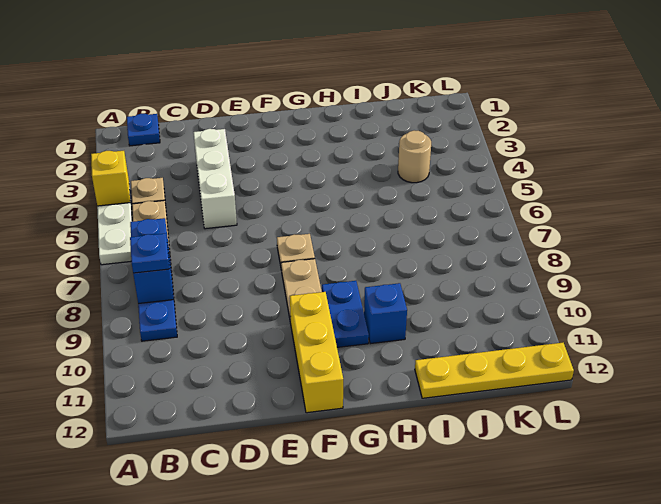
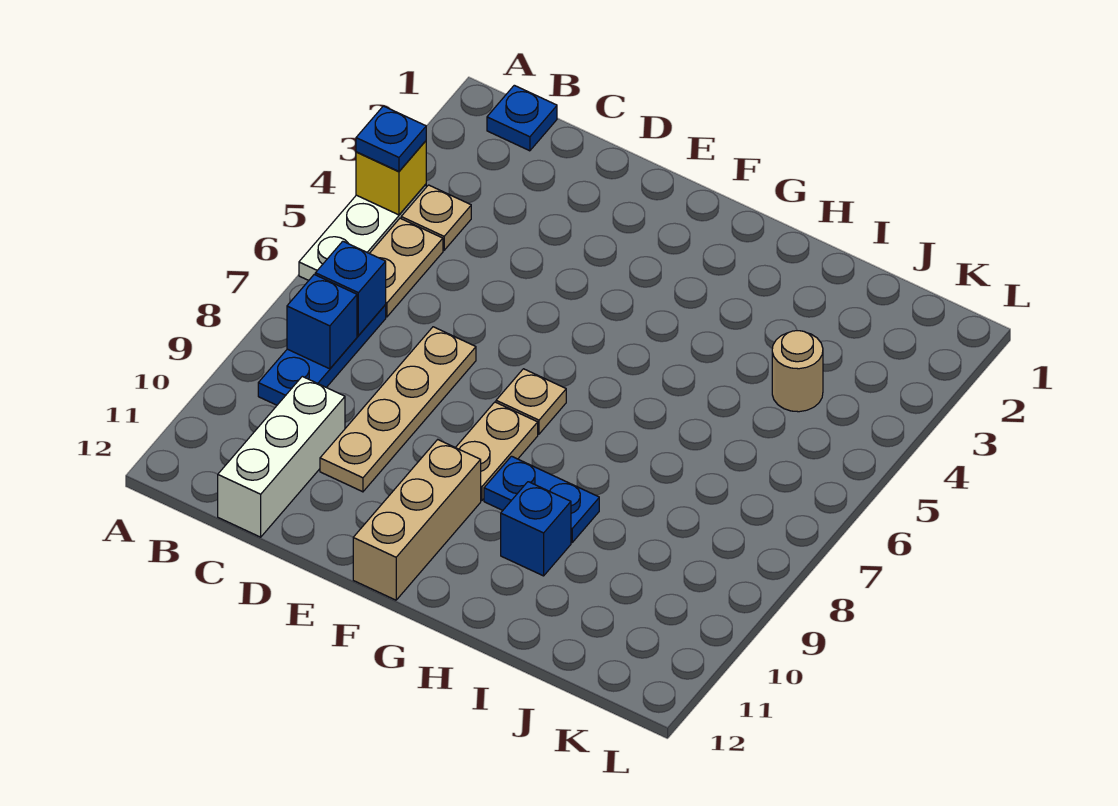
blue plate B8 level 3 -> blue plate A4 level 3
white brick D3:D5 level 1 -> white brick C10:C12 level 1
none -> tan plate D7:D10 level 1
yellow brick F10:F12 level 1 -> tan brick F10:F12 level 1
blue plate G9:G10 level 1 -> blue plate G9:H9 level 1
yellow plate I12:L12 level 1 -> none

